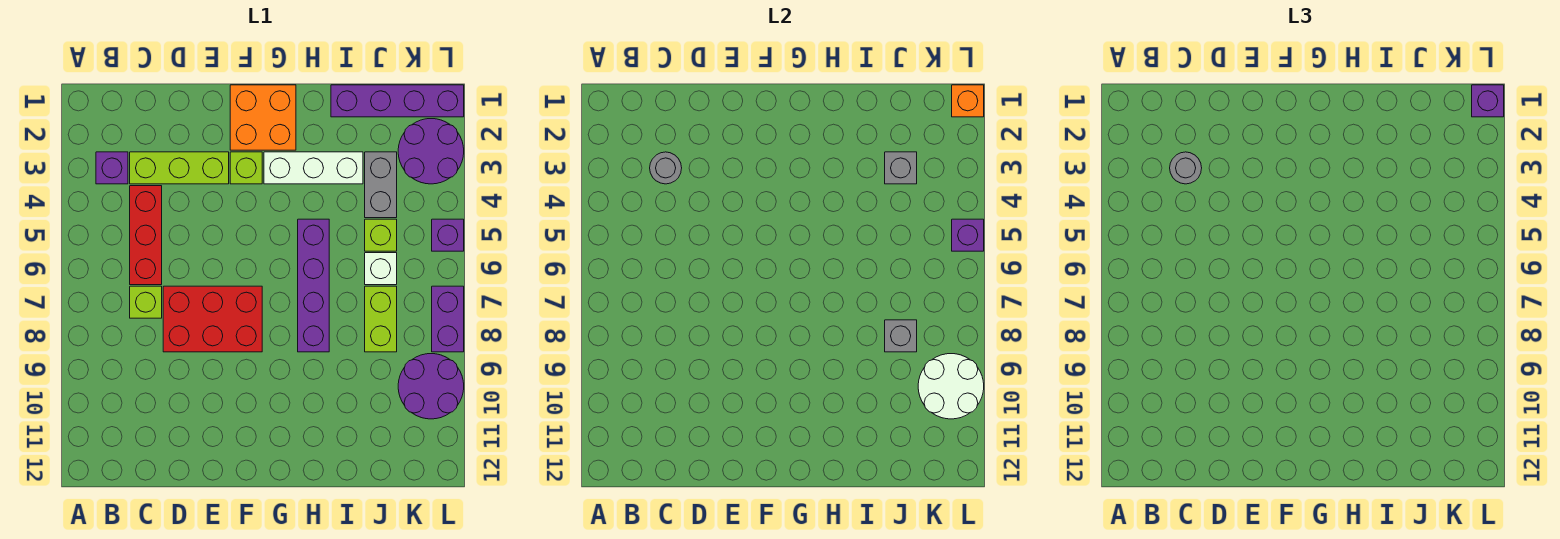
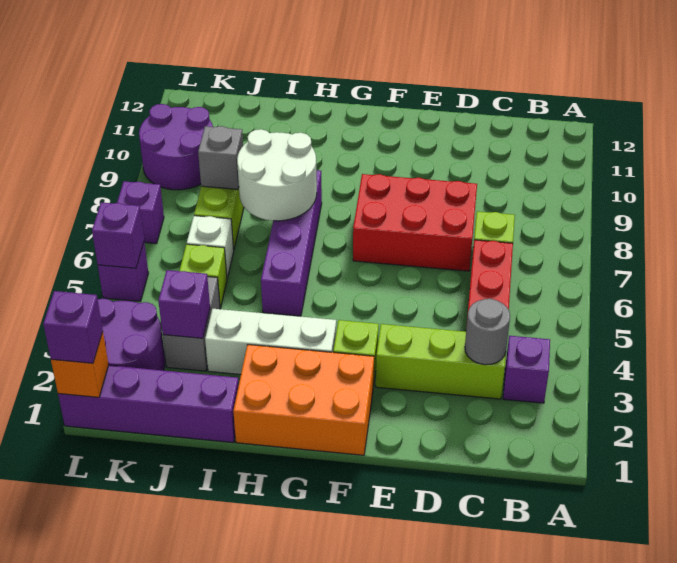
grey round brick C3 level 3 -> none
orange brick F1:G2 level 1 -> orange brick F1:H2 level 1
grey brick J3 level 2 -> purple brick J3 level 2
white round brick K9:L10 level 2 -> white round brick H7:I8 level 2
purple brick L7:L8 level 1 -> purple brick L7 level 1

